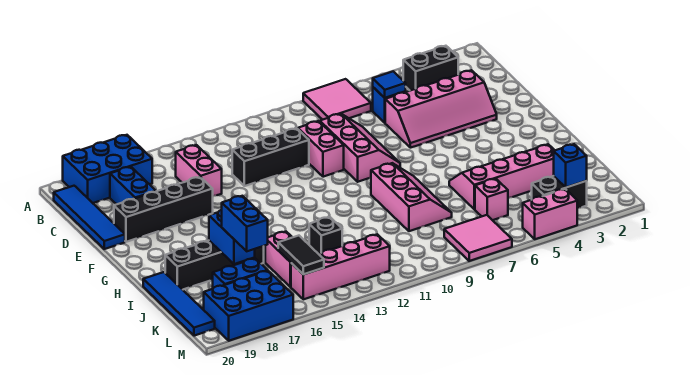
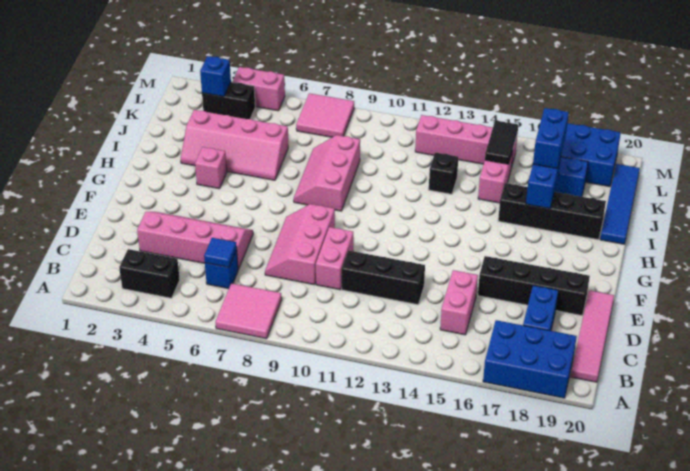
blue tile B20:E20 level 1 -> pink tile B20:E20 level 1
pink brick K6 level 1 -> pink brick H4 level 1

